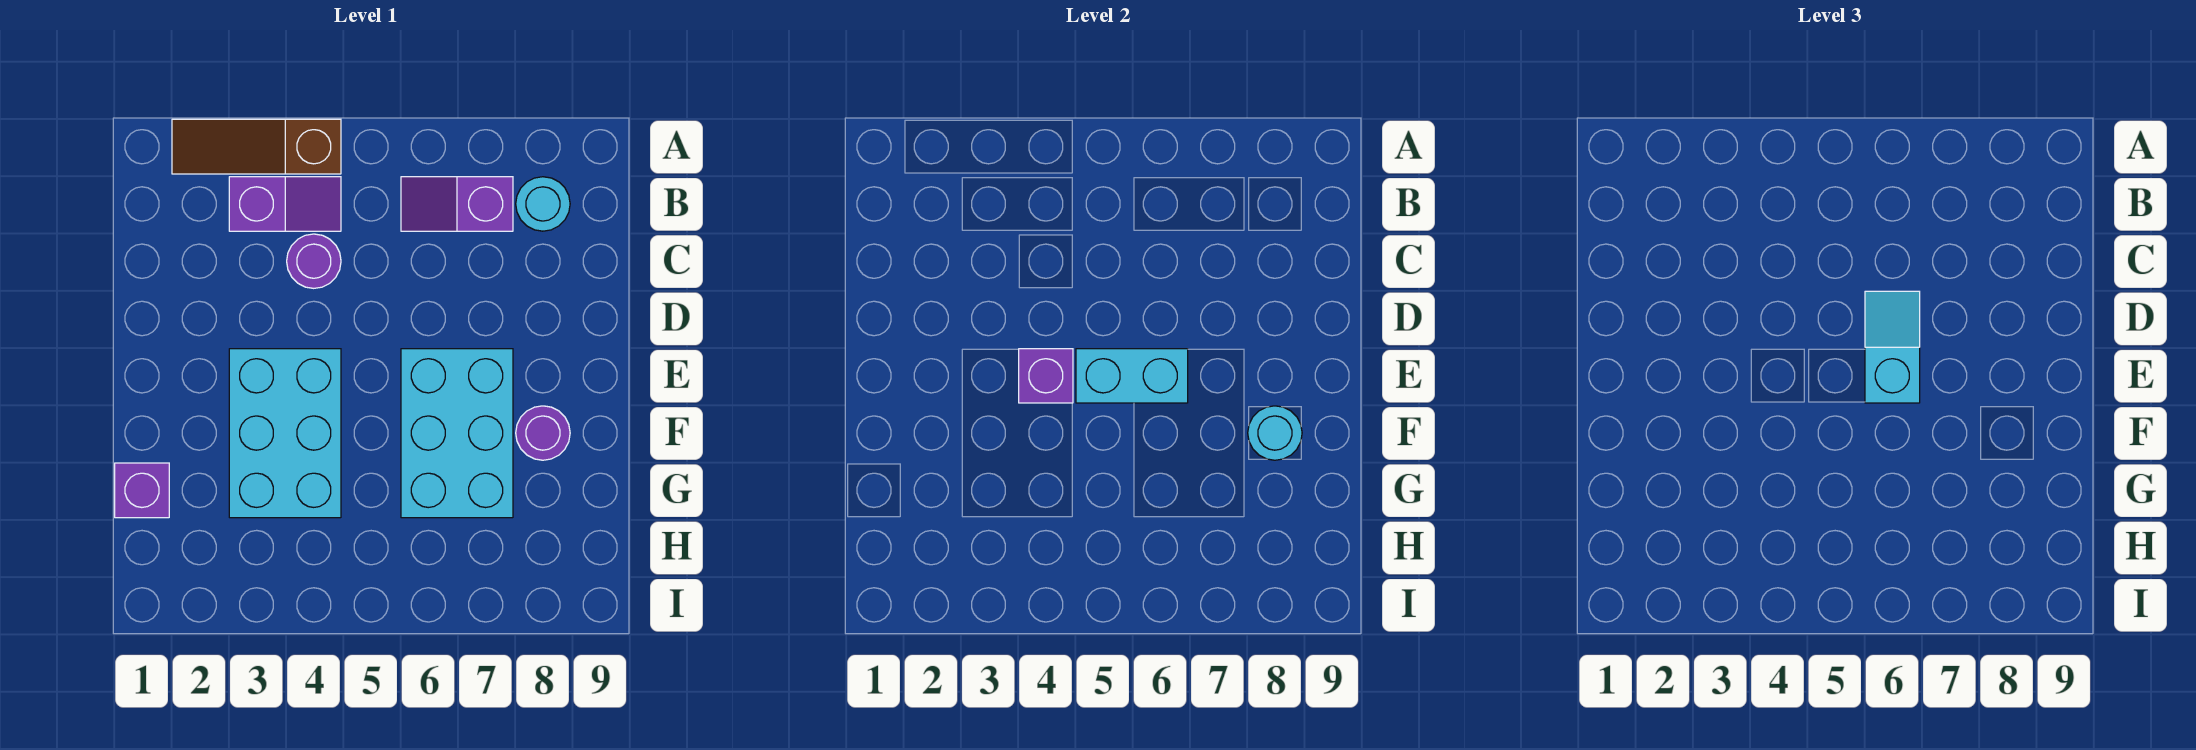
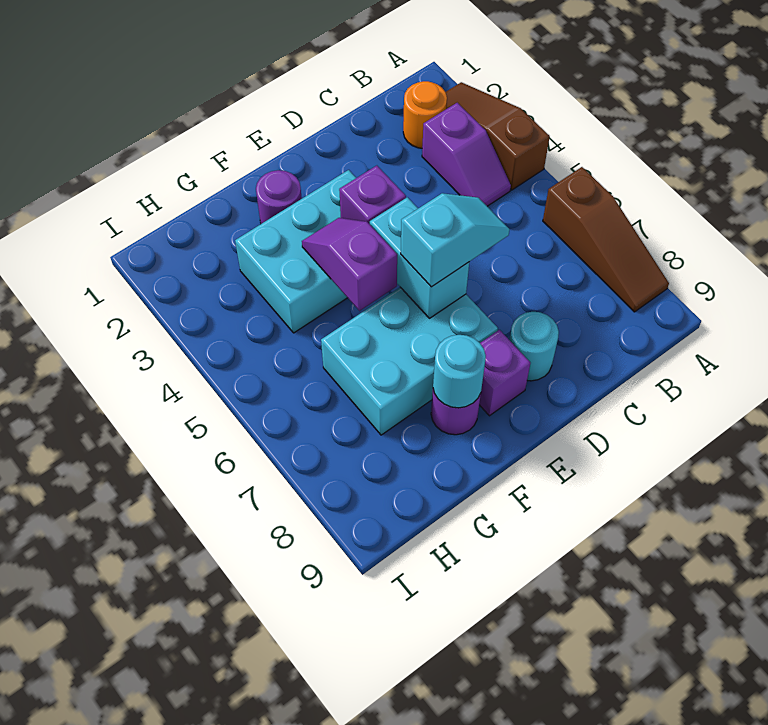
none -> brown slope A6:A8 level 1 top 6
none -> orange round brick B2 level 1
purple slope B6:B7 level 1 top 7 -> purple slope F4:F5 level 2 top 5
cyan round brick B8 level 1 -> cyan round brick D8 level 1
purple round brick C4 level 1 -> purple round brick F2 level 1
purple brick G1 level 1 -> purple brick E8 level 1

